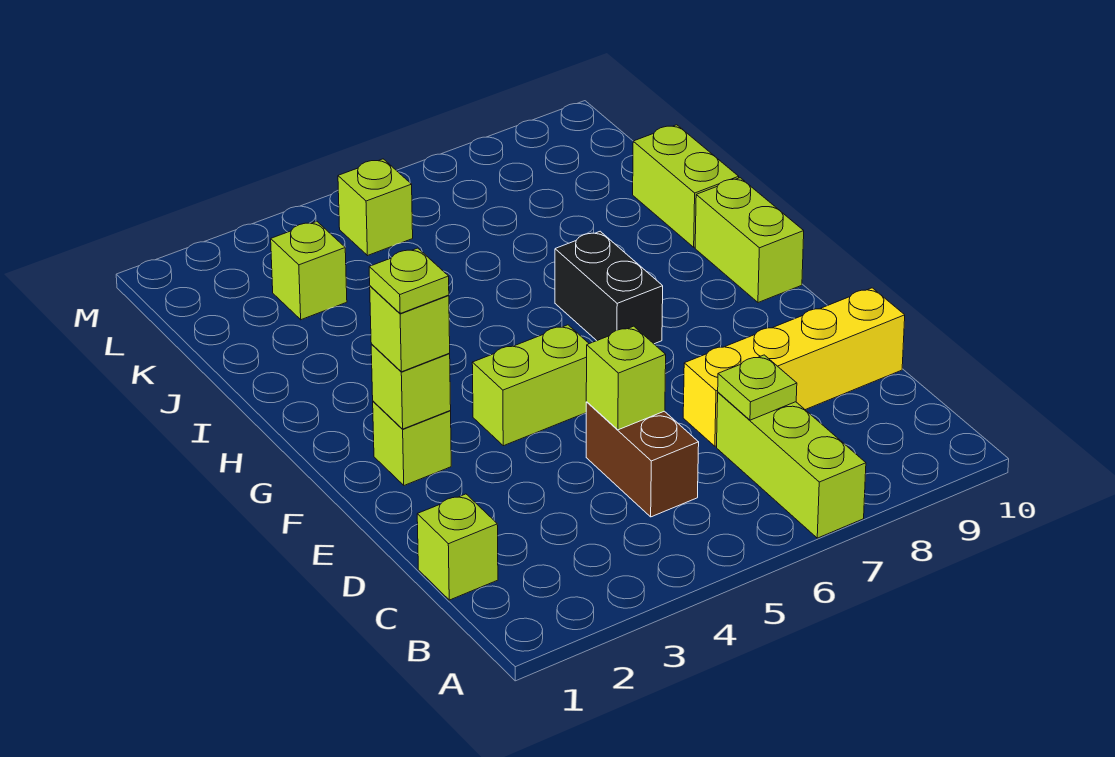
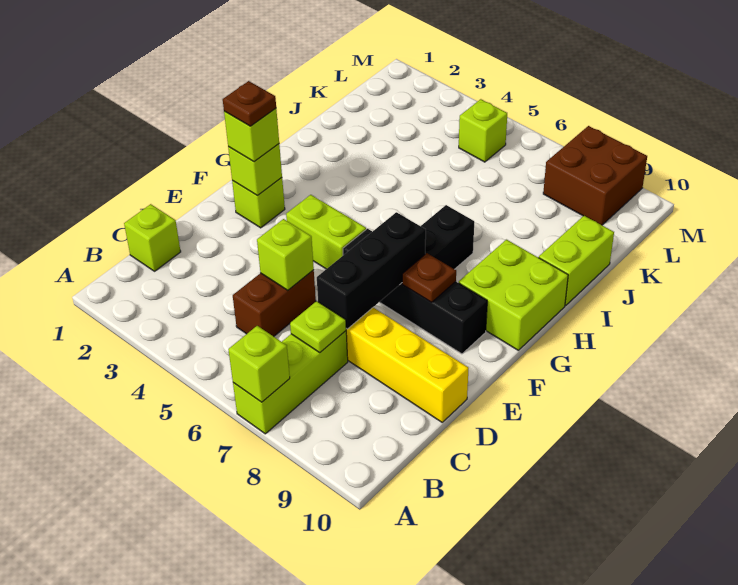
none -> black brick D7:F7 level 2
lime plate F2 level 4 -> brown plate F2 level 4
none -> black brick F6:F9 level 1
none -> brown plate F8 level 2
lime brick G10:H10 level 1 -> lime brick G9:H10 level 1
lime brick K3 level 1 -> lime brick A7 level 2
none -> brown brick L8:M9 level 1

